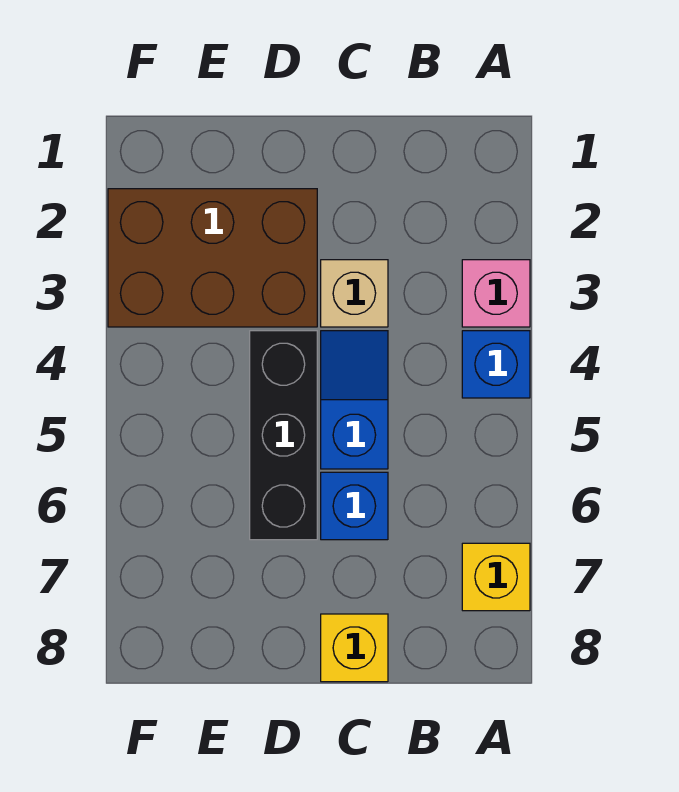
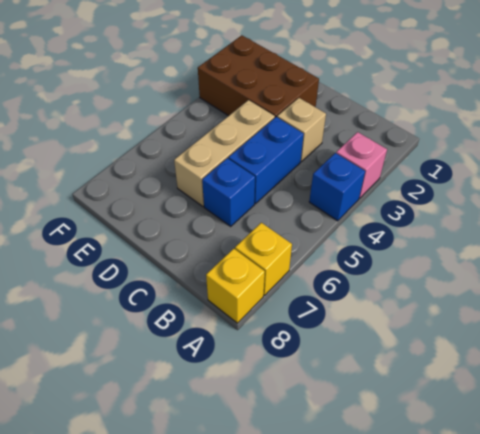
blue slope C4:C5 level 1 top 5 -> blue brick C4:C5 level 1
yellow brick C8 level 1 -> yellow brick A8 level 1
black brick D4:D6 level 1 -> tan brick D4:D6 level 1

